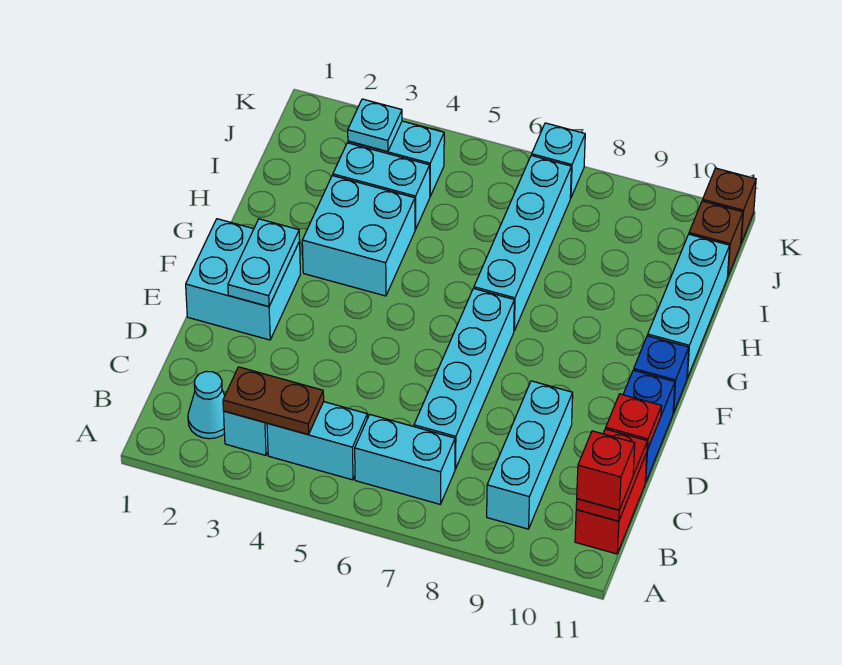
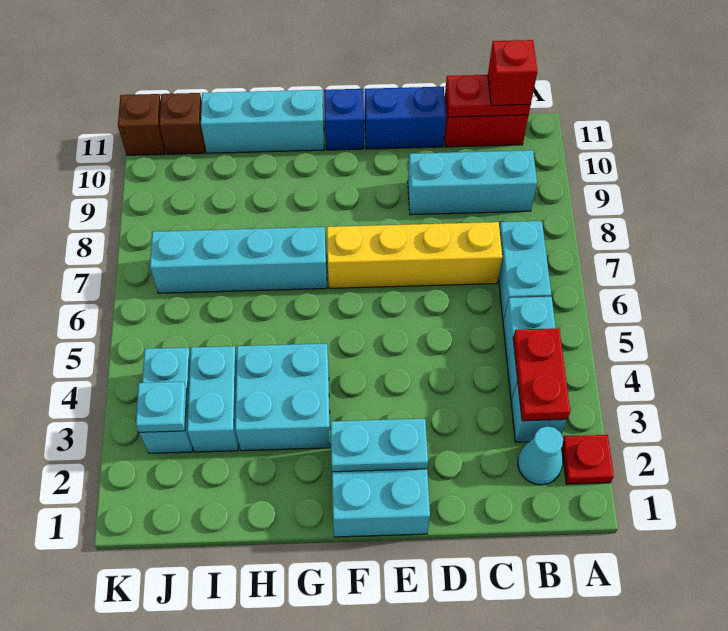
brown plate B3:B4 level 2 -> red plate B3:B4 level 2
cyan brick C7:F7 level 1 -> yellow brick C7:F7 level 1
red plate D11 level 2 -> red plate A2 level 1
cyan brick K7 level 1 -> none

